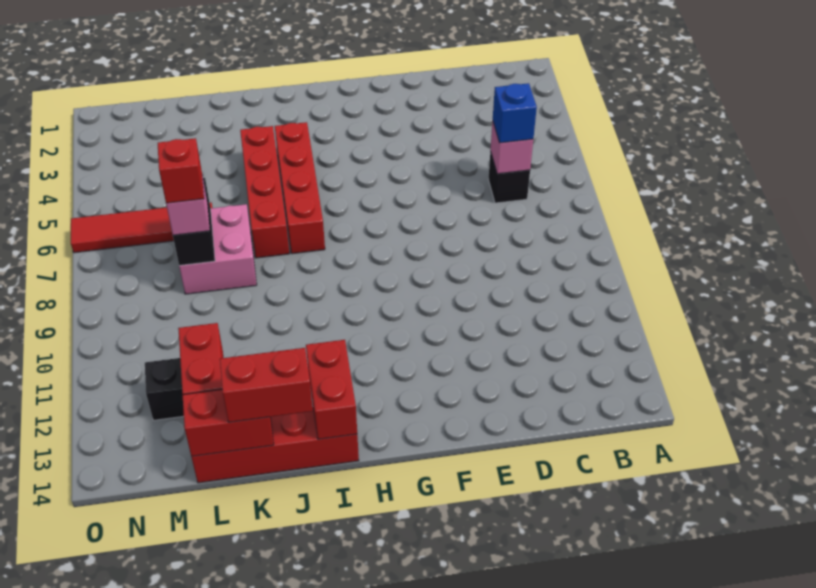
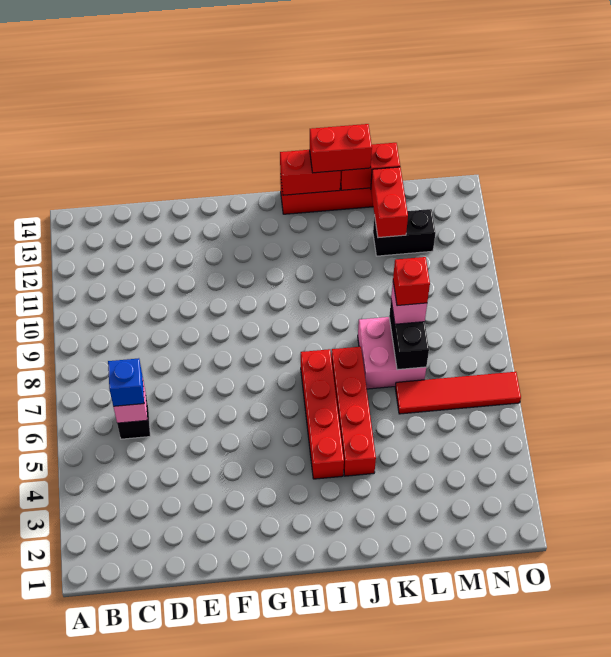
red brick I13:I14 level 2 -> red brick I14:J14 level 2

